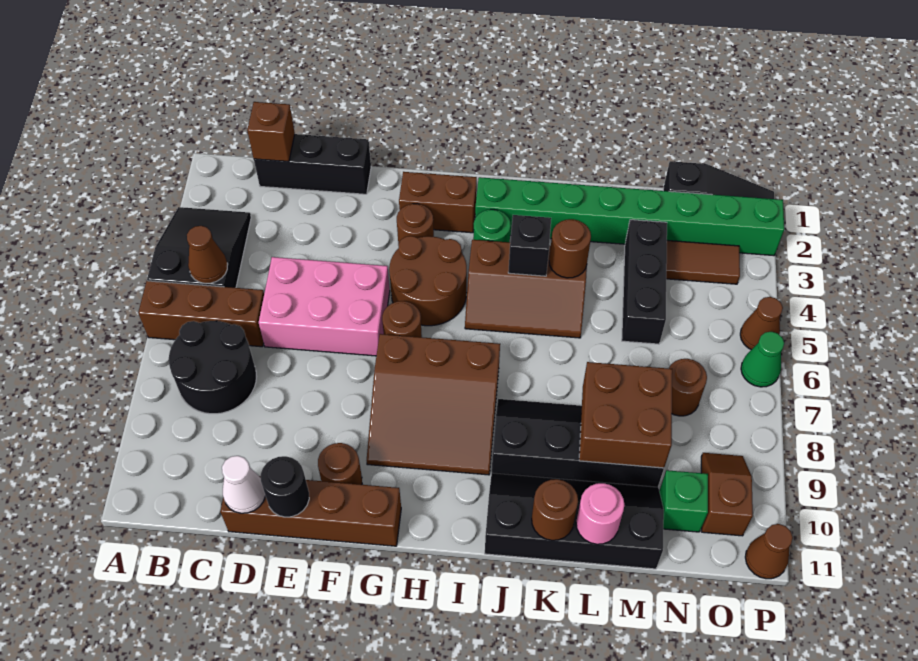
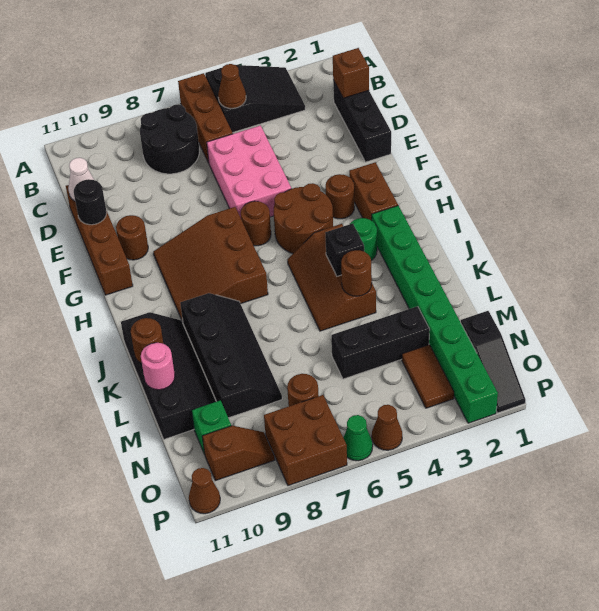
brown brick L8:M9 level 2 -> brown brick O7:P8 level 1

